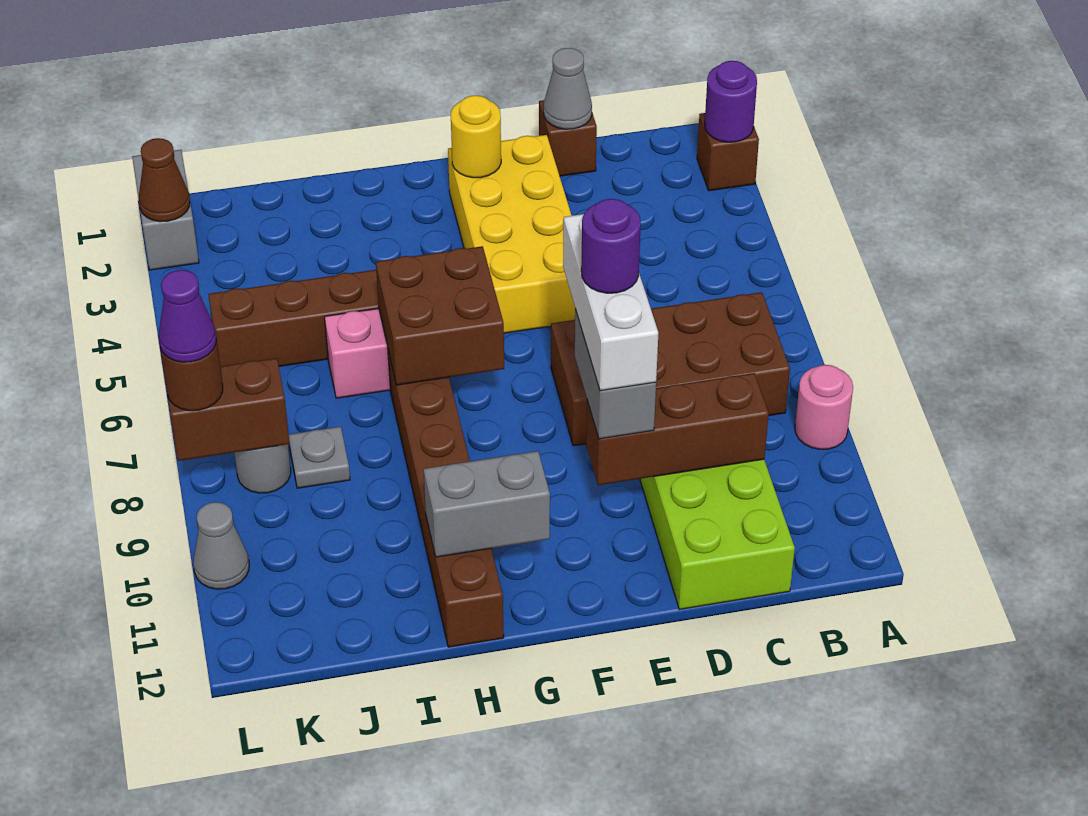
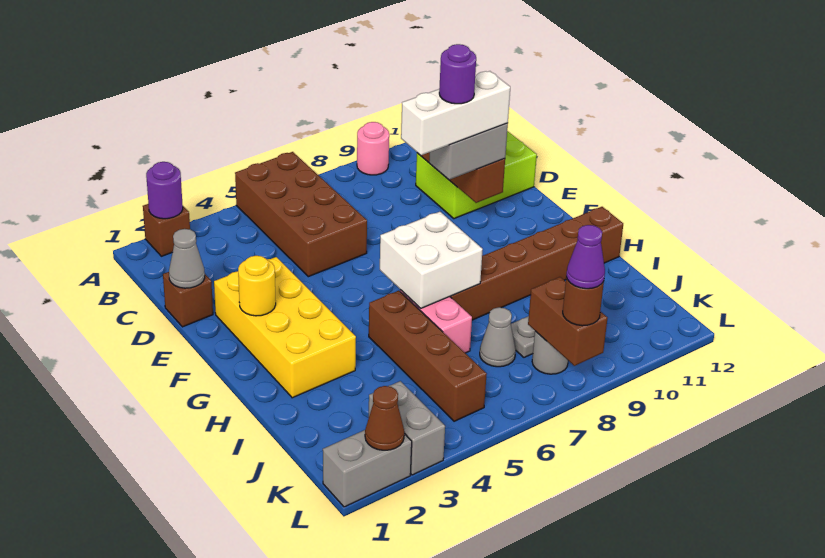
brown brick B7:E8 level 1 -> brown brick A5:D6 level 1
yellow brick E2:F5 level 1 -> yellow brick E2:H3 level 1
brown brick G6:H7 level 2 -> white brick G6:H7 level 2
grey brick G11:H11 level 2 -> grey brick K3:L3 level 1
grey cone L10 level 1 -> grey cone J7 level 1

